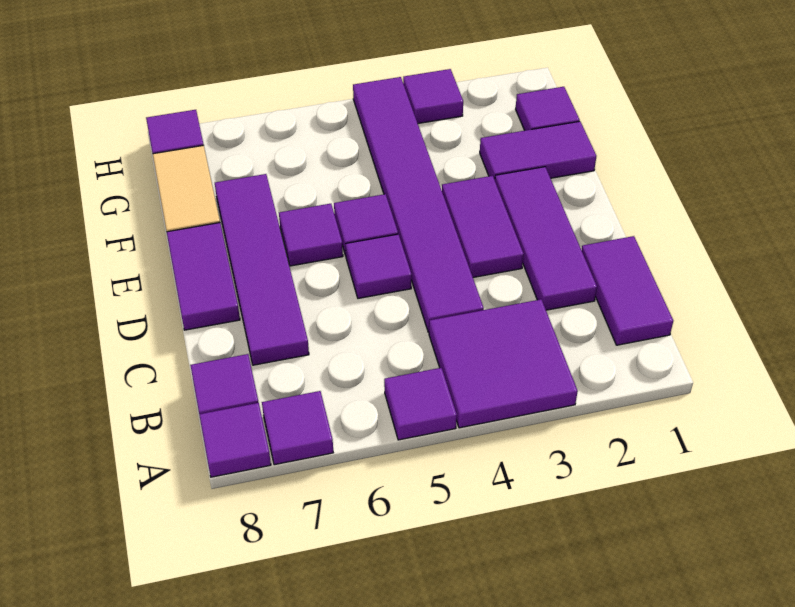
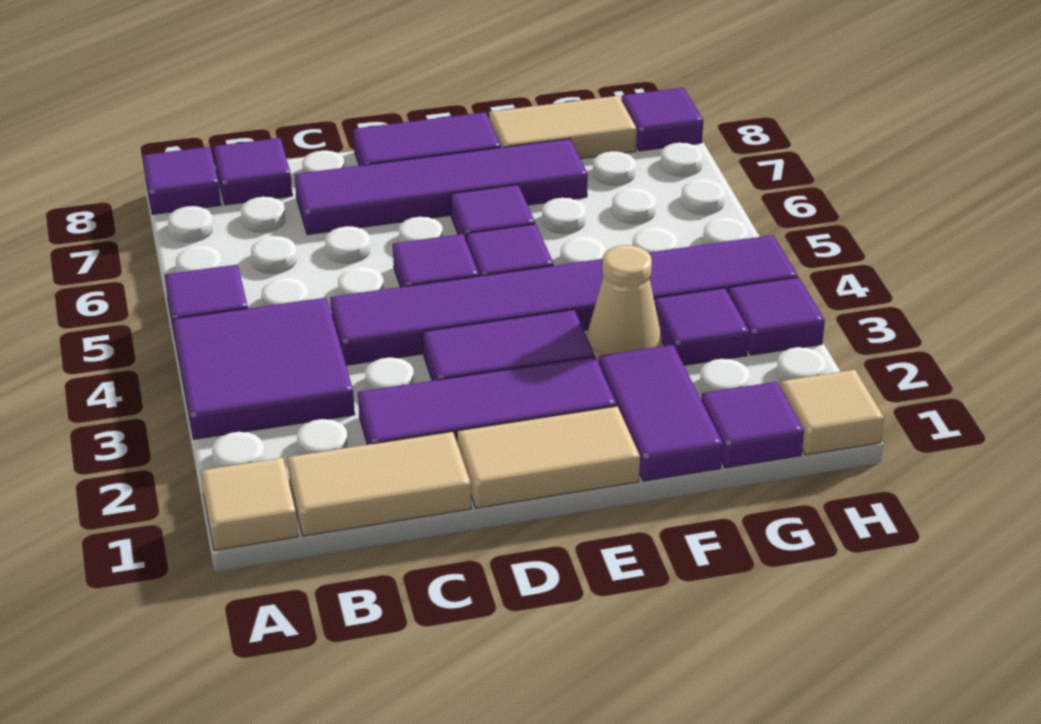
none -> tan tile A1 level 1
purple tile A7 level 1 -> purple tile G3 level 1
purple tile B1:C1 level 1 -> tan tile B1:C1 level 1
none -> tan tile D1:E1 level 1
none -> tan cone F3 level 1
none -> tan tile H1 level 1

